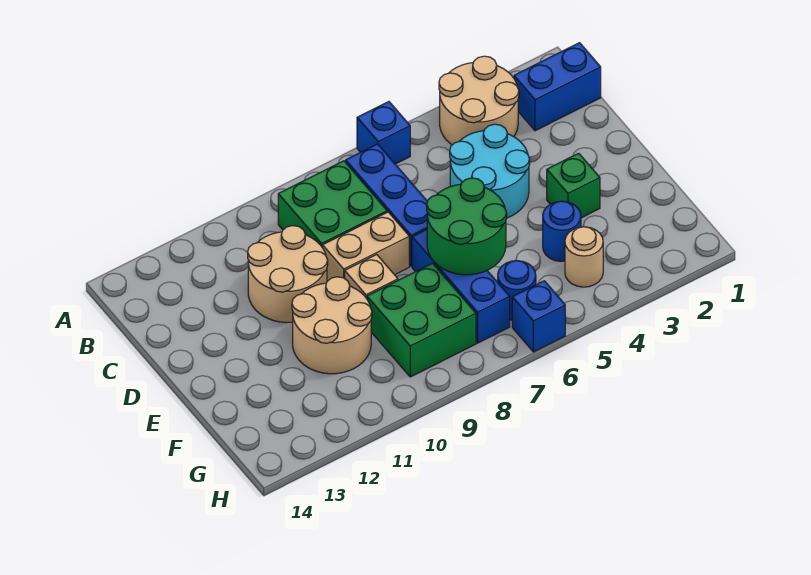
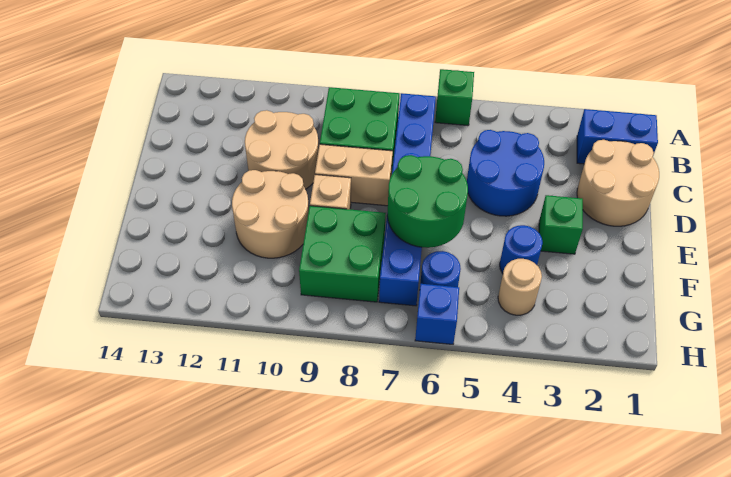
tan round brick A3:B4 level 1 -> tan round brick C1:D2 level 1
blue brick A6 level 1 -> green brick A6 level 1
cyan round brick C4:D5 level 1 -> blue round brick C4:D5 level 1

